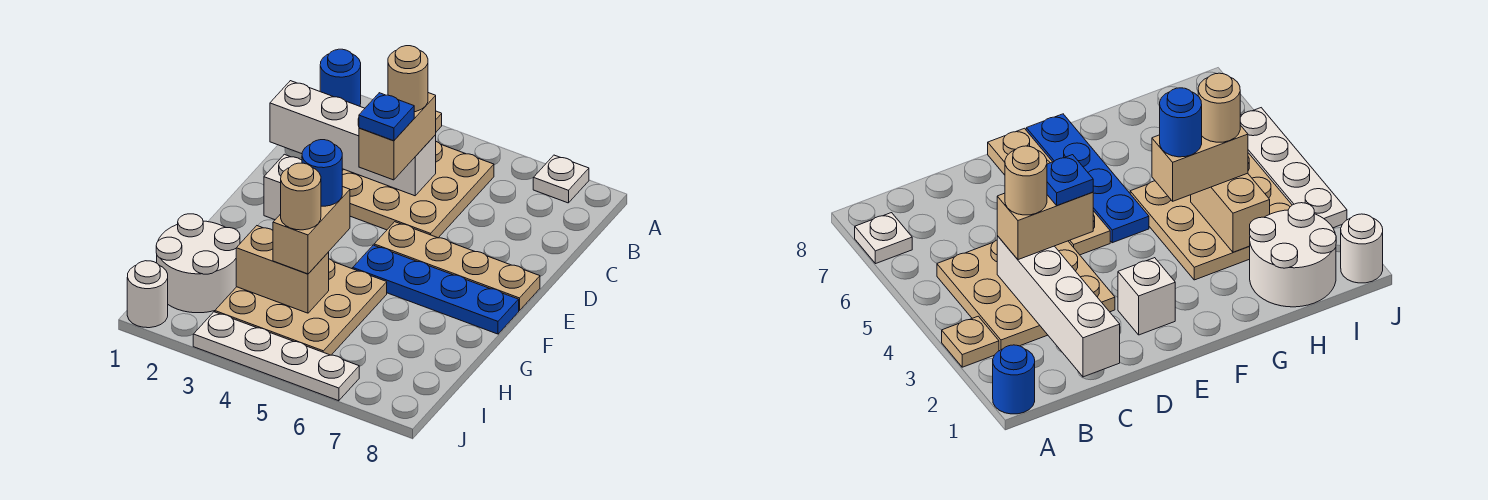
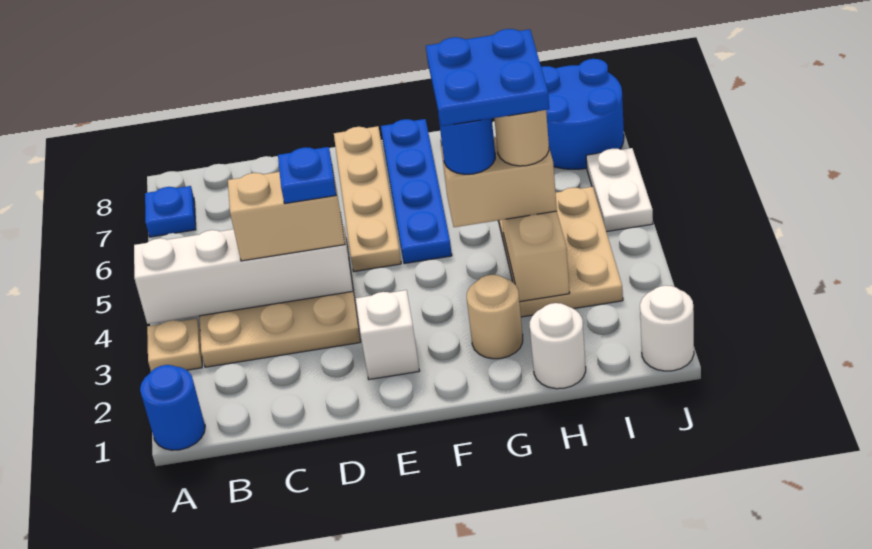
white plate A7 level 1 -> blue plate A7 level 1
white brick C1:C4 level 2 -> white brick A4:D4 level 2
tan round brick C4 level 4 -> tan round brick G2 level 1
tan plate G3:I5 level 1 -> tan plate H3:I5 level 1
none -> blue plate G4:H5 level 5
white round brick H1:I2 level 1 -> white round brick H1 level 1
none -> blue round brick I7:J8 level 1
white plate J3:J6 level 1 -> white plate J5:J6 level 1

